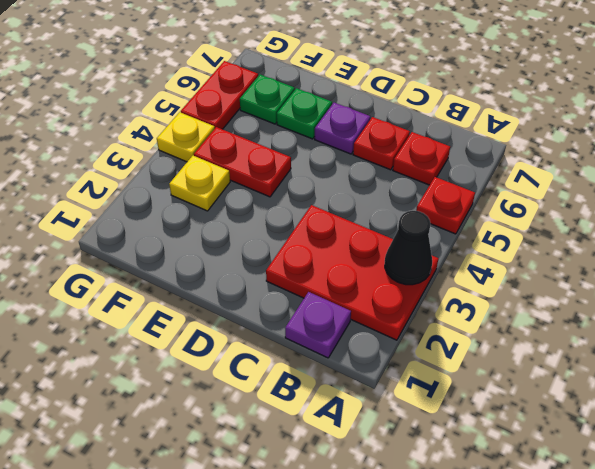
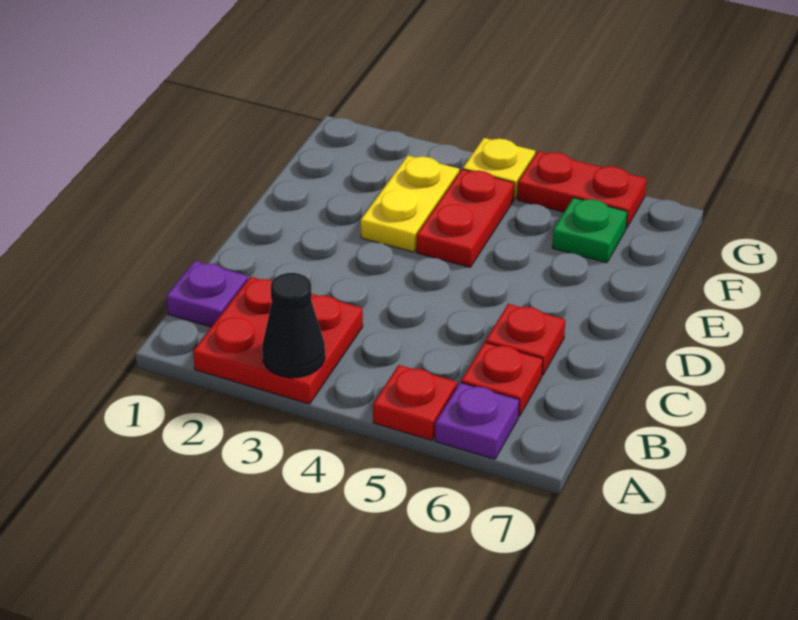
red plate A2:C3 level 1 -> red plate A2:B3 level 1
purple plate D6 level 1 -> purple plate A6 level 1
green plate E6 level 1 -> none
yellow plate F3 level 1 -> yellow plate E3:F3 level 1

